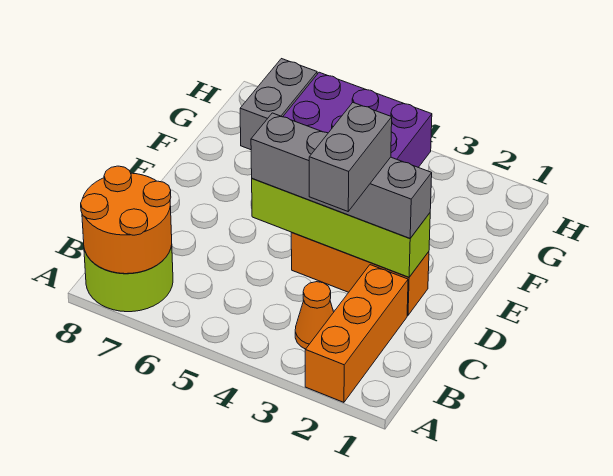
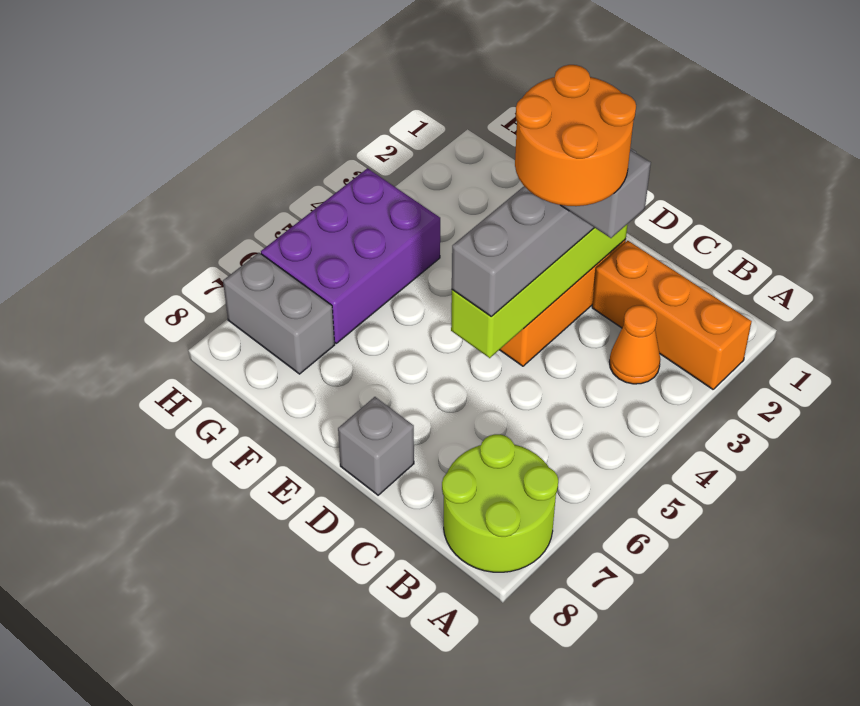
orange round brick A7:B8 level 2 -> orange round brick C3:D4 level 5
none -> grey brick D8 level 1

